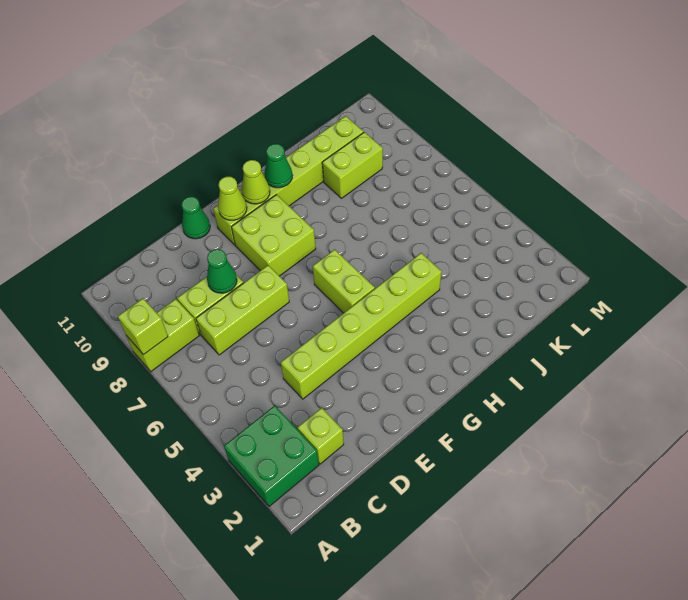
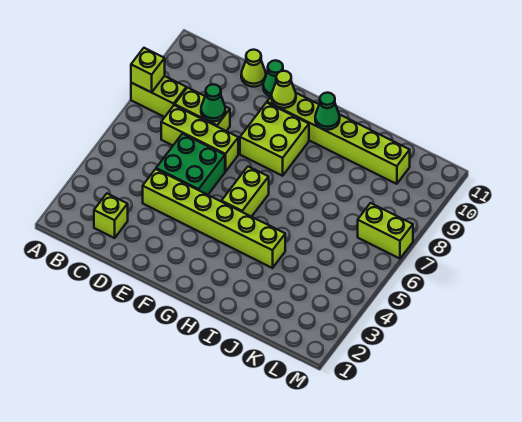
green brick A2:B3 level 1 -> green brick D5:E6 level 1
lime cone G10 level 2 -> lime cone D11 level 1
lime brick J9:K9 level 1 -> lime brick L7:M7 level 1

